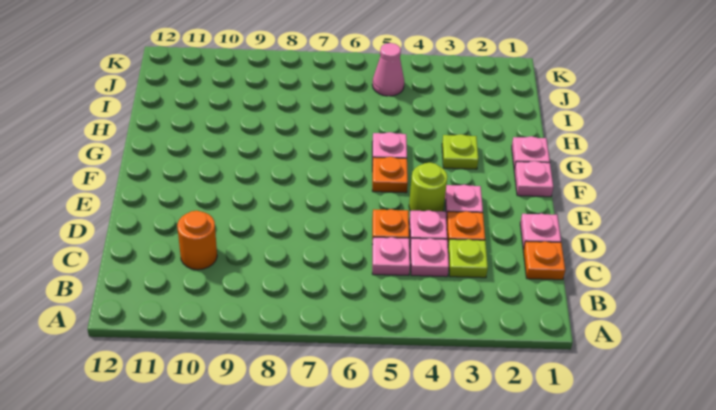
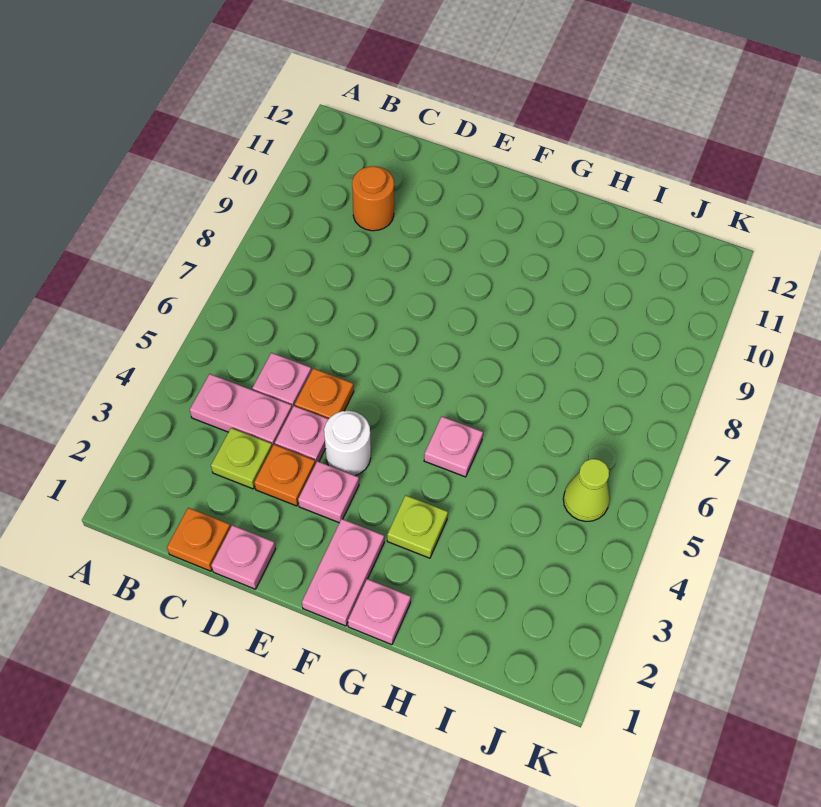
pink plate C4 level 1 -> pink plate B4:C4 level 1
lime round brick E4 level 1 -> white round brick E4 level 1
pink plate F1 level 1 -> pink plate F1:F2 level 1
orange plate F5 level 1 -> none
pink cone J5 level 1 -> lime cone J5 level 1

